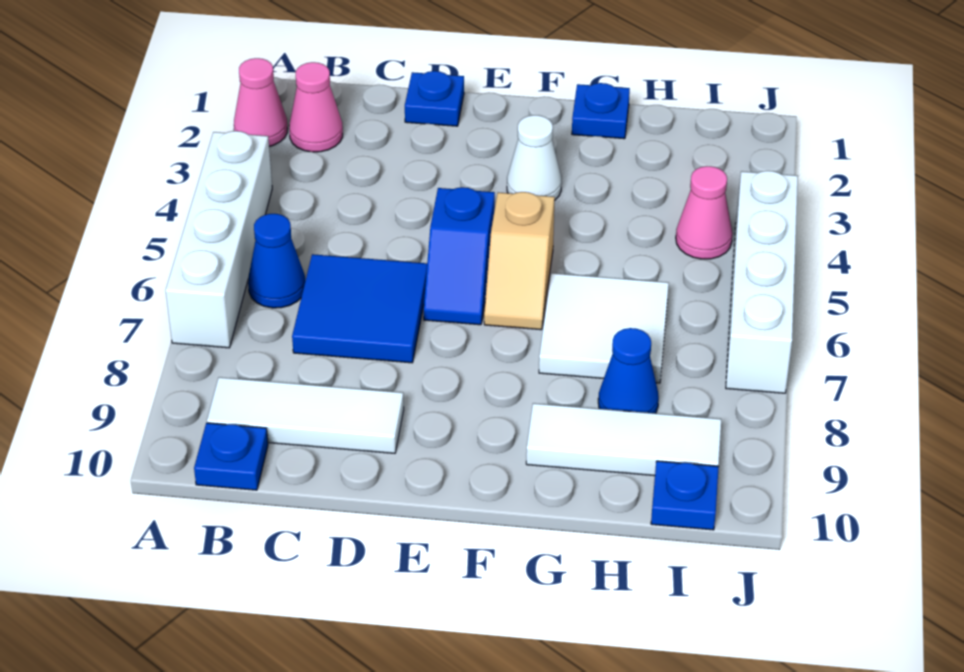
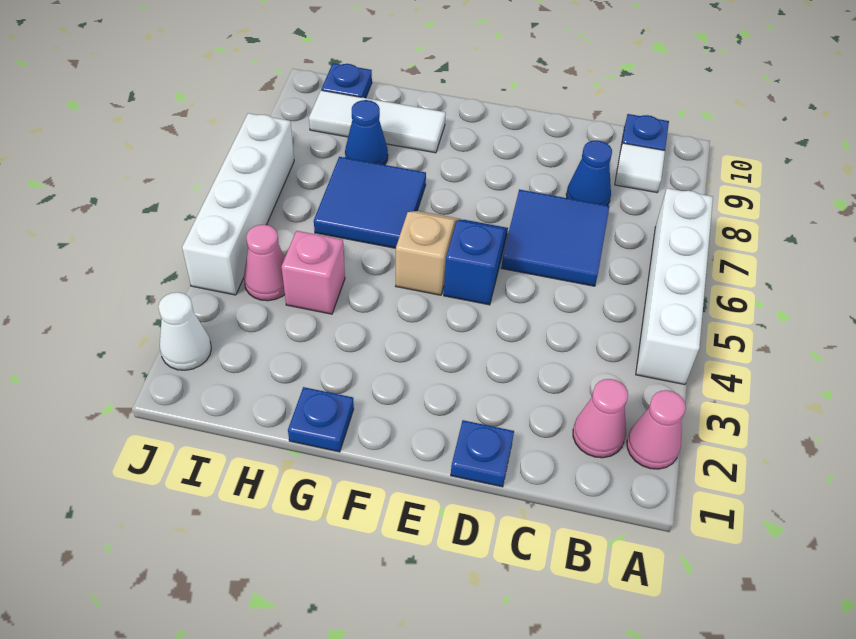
blue cone B6 level 1 -> blue cone C8 level 1
white tile B9:D9 level 1 -> white tile B9 level 1
white cone F3 level 1 -> white cone J2 level 1
white tile G6:H7 level 1 -> blue tile G6:H7 level 1
none -> pink brick H4 level 1

